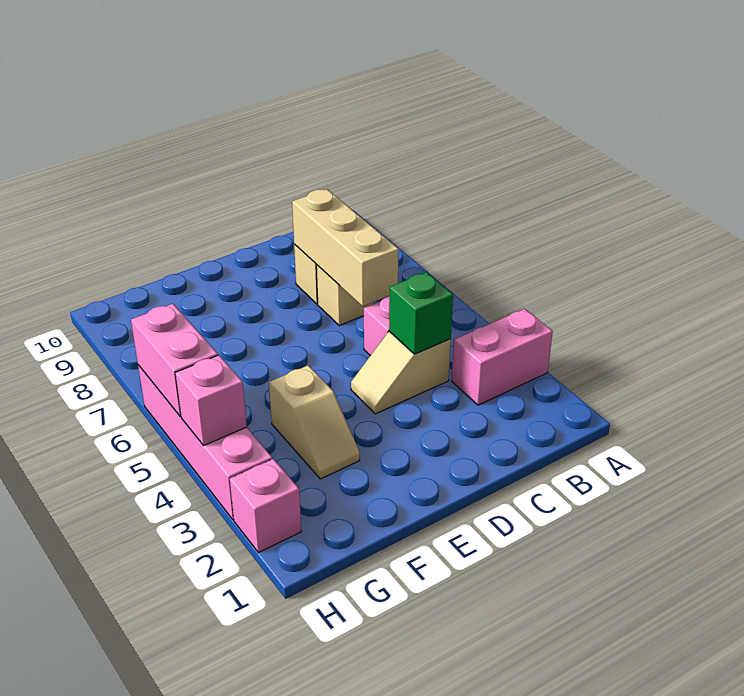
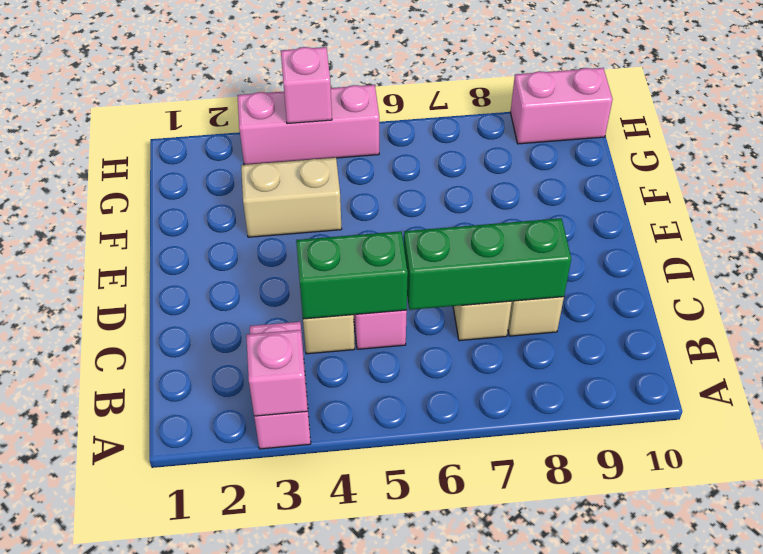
green brick C4 level 2 -> green brick C4:C5 level 2
tan brick C6:C8 level 2 -> green brick C6:C8 level 2
tan slope F3:F4 level 1 top 4 -> tan brick F3:F4 level 1
pink brick H2 level 1 -> pink brick A3 level 2
pink brick H3:H6 level 1 -> pink brick H3:H5 level 1
pink brick H5:H6 level 2 -> pink brick H9:H10 level 1

